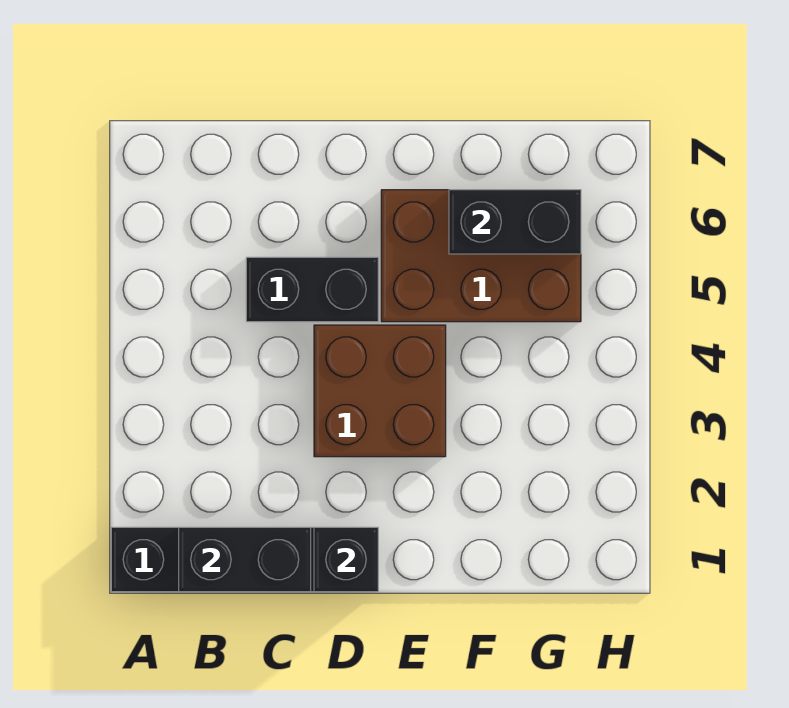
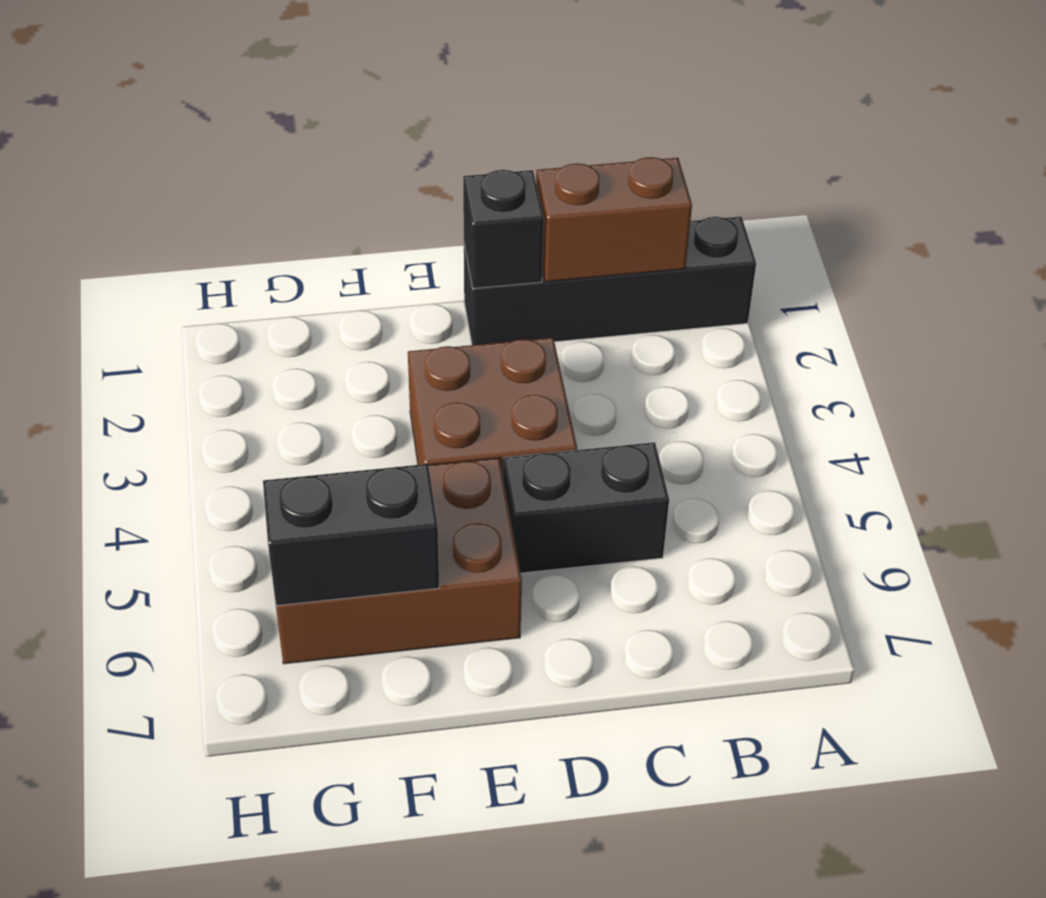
black brick B1:C1 level 2 -> brown brick B1:C1 level 2

